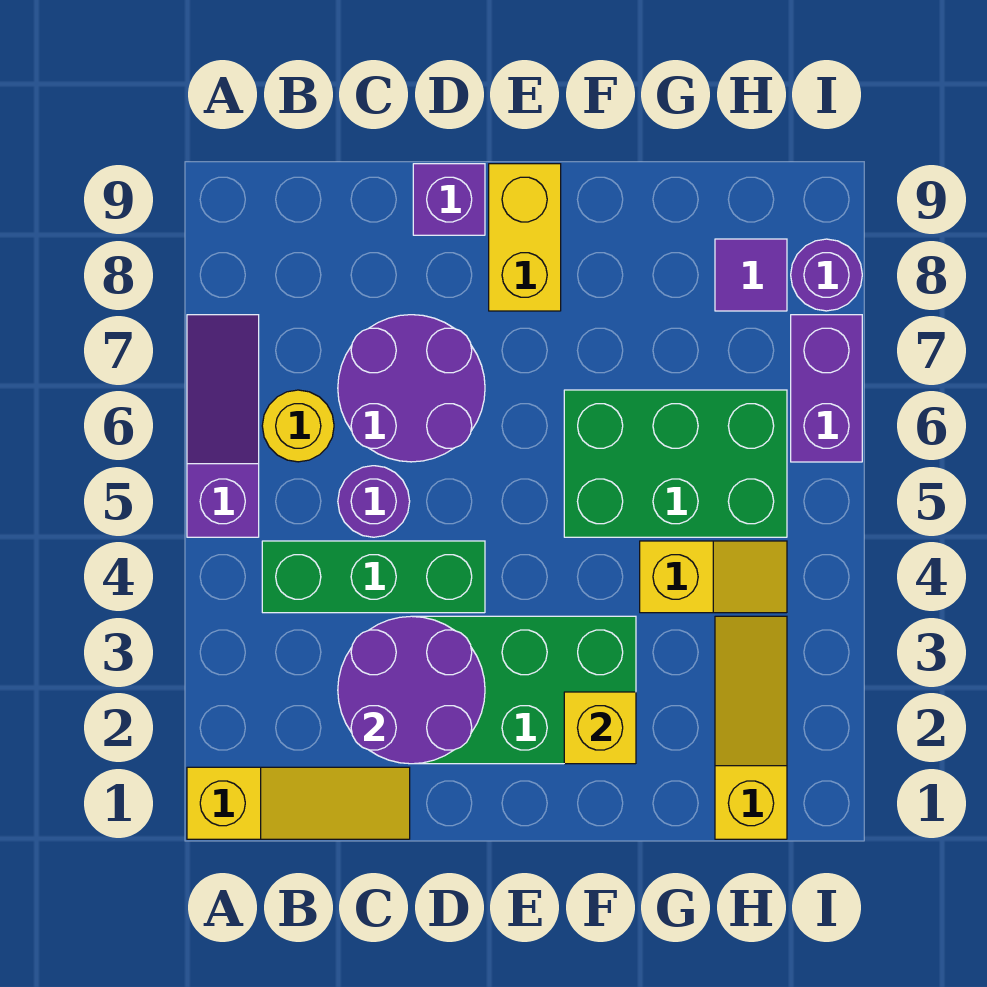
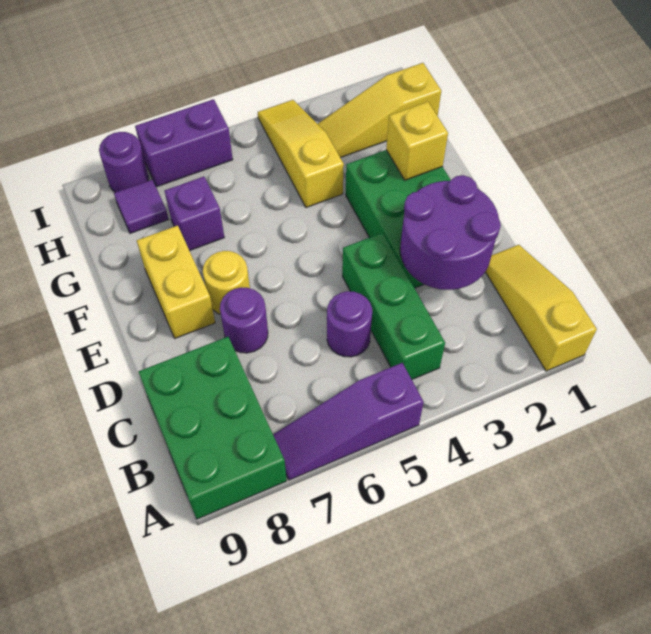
yellow round brick B6 level 1 -> yellow round brick E7 level 1
purple round brick C6:D7 level 1 -> purple round brick D7 level 1
purple brick D9 level 1 -> purple brick G7 level 1
yellow brick E8:E9 level 1 -> yellow brick E8:F8 level 1
green brick F5:H6 level 1 -> green brick A8:C9 level 1
yellow slope G4:H4 level 1 top G -> yellow slope G4:I4 level 1 top G

